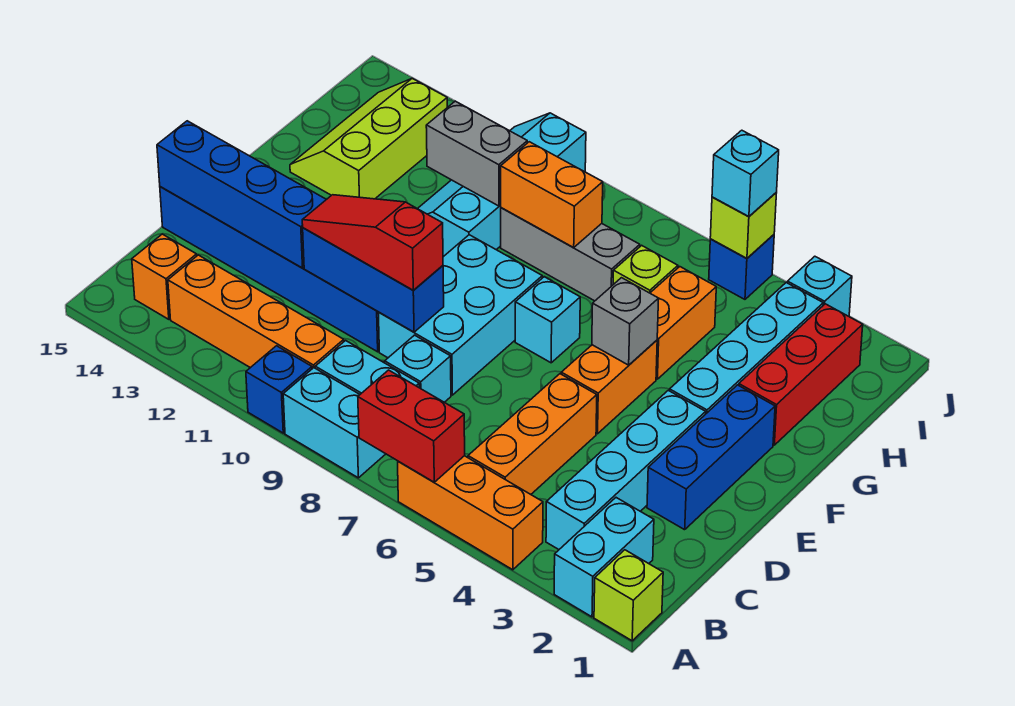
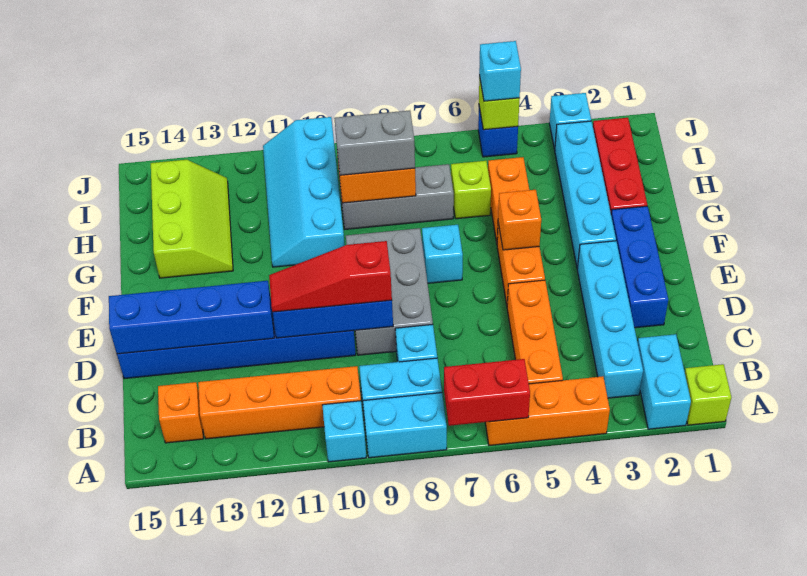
blue brick A10 level 1 -> cyan brick A10 level 1
cyan brick D8:F9 level 1 -> grey brick D8:F9 level 1
grey brick F5 level 2 -> orange brick F5 level 2
lime slope G13:I14 level 1 top 13 -> lime slope G13:I14 level 1 top 14
grey brick H10:H11 level 2 -> grey brick H8:H9 level 3

